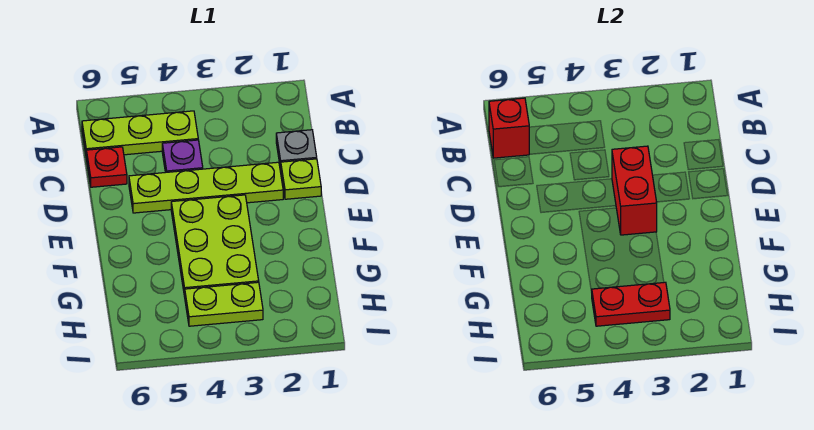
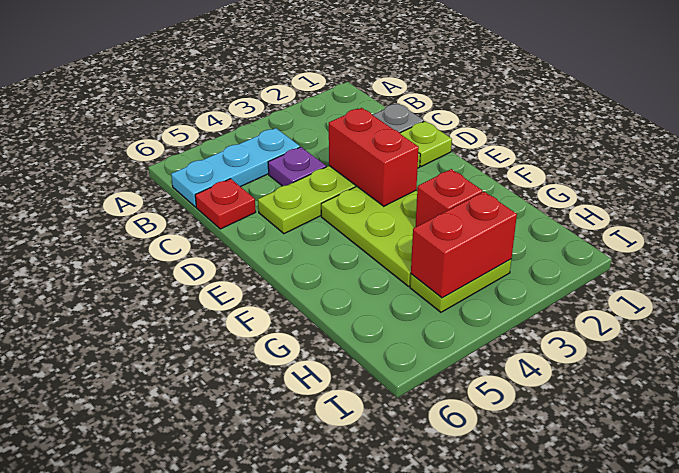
lime plate B4:B6 level 1 -> cyan plate B4:B6 level 1
red brick B6 level 2 -> red brick G3 level 2
red plate H3:H4 level 2 -> red brick H3:H4 level 2

